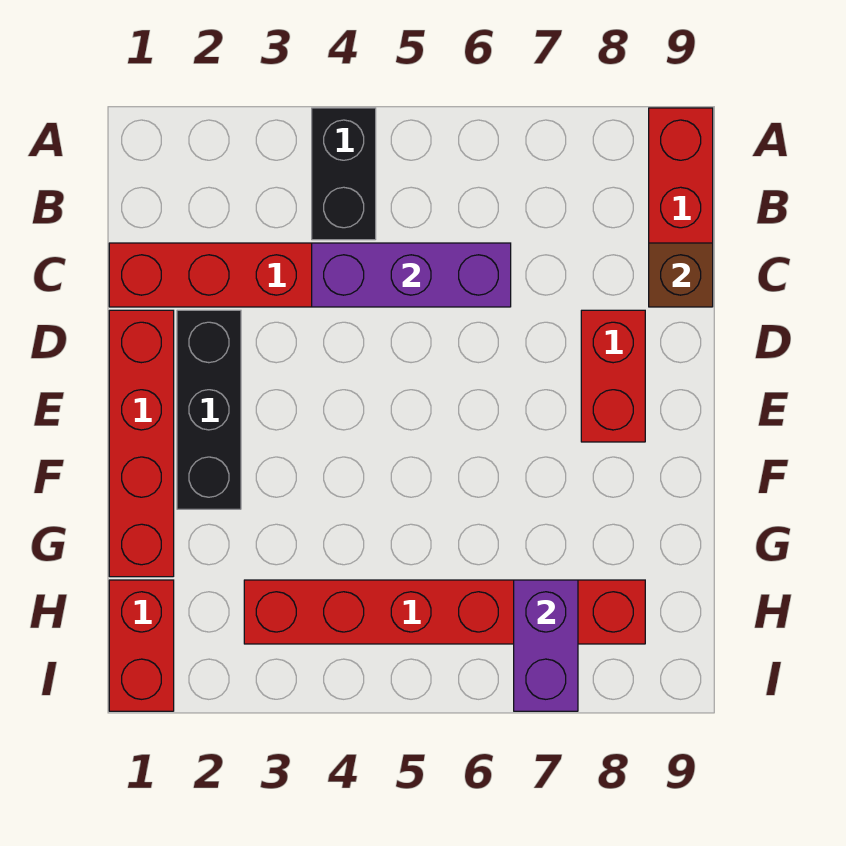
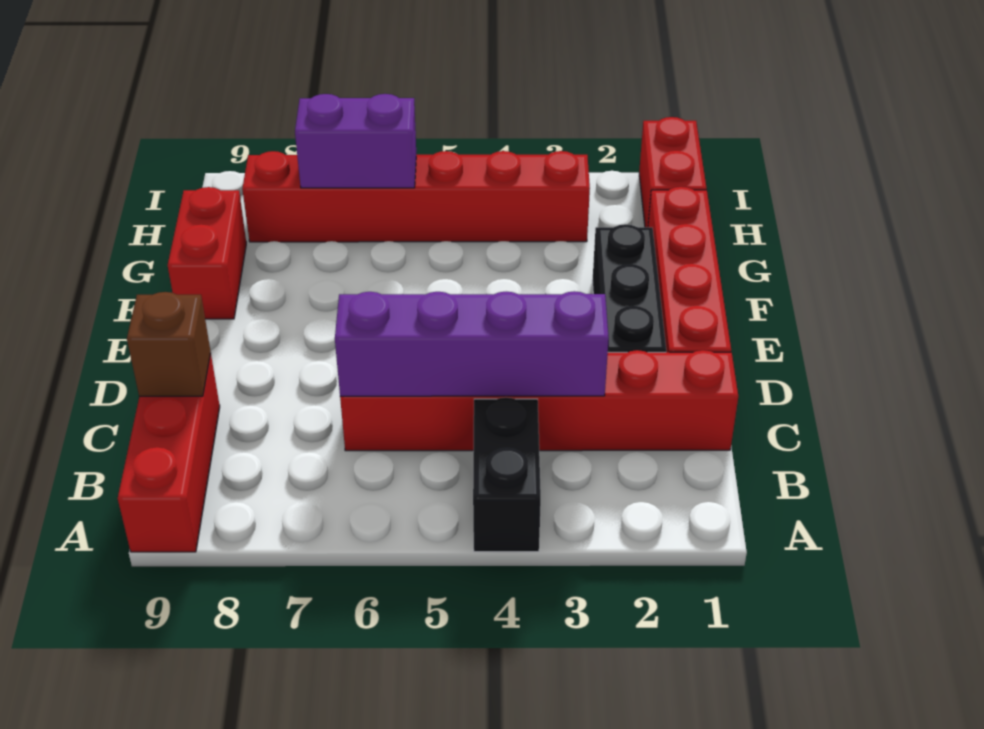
purple brick C4:C6 level 2 -> purple brick C3:C6 level 2
red brick D8:E8 level 1 -> red brick F9:G9 level 1
purple brick H7:I7 level 2 -> purple brick H6:H7 level 2

